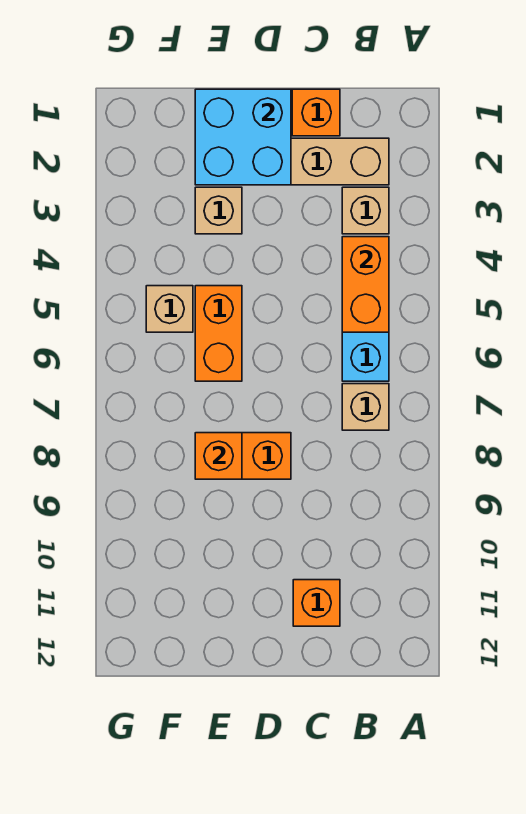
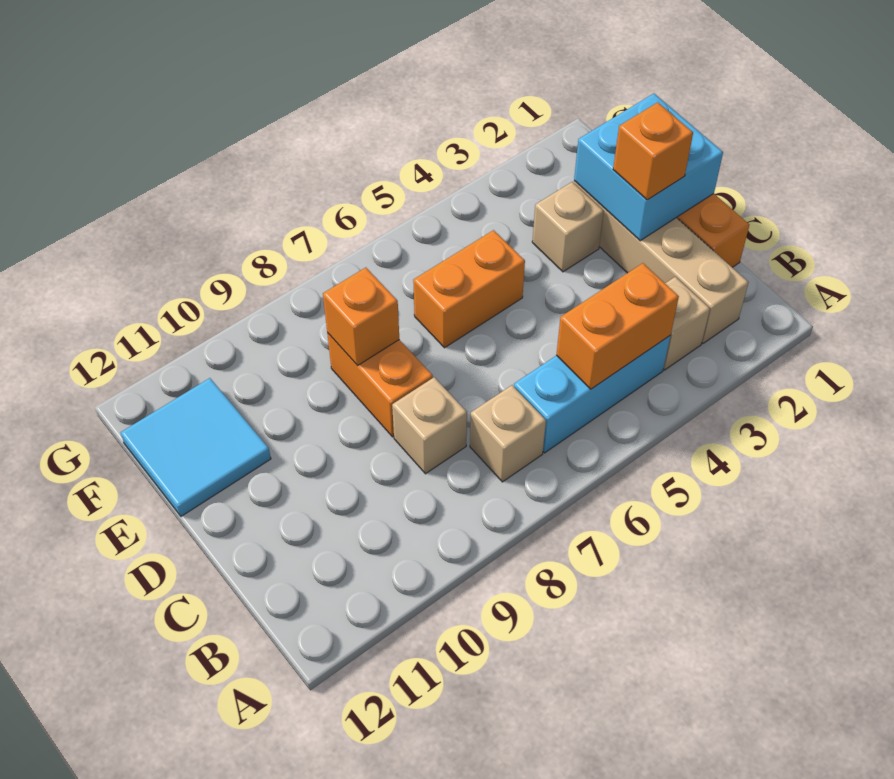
orange brick C11 level 1 -> orange brick D2 level 3
none -> cyan tile E11:F12 level 1
tan brick F5 level 1 -> tan brick C8 level 1

